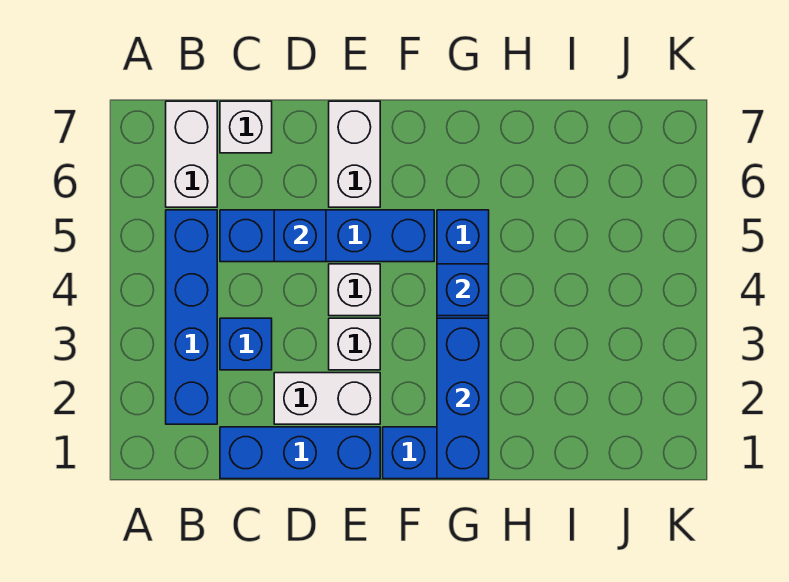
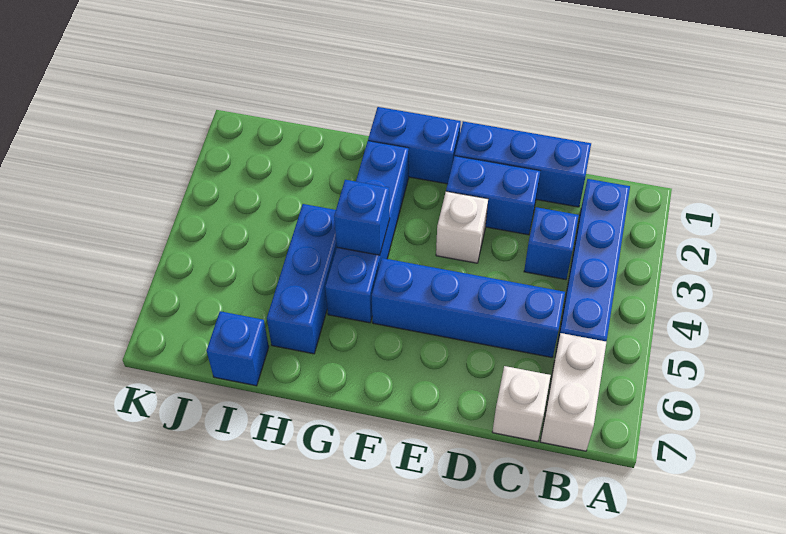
white brick D2:E2 level 1 -> blue brick D2:E2 level 1
blue brick D5 level 2 -> blue brick I7 level 1
white brick E4 level 1 -> none
white brick E6:E7 level 1 -> none
blue brick G1:G3 level 2 -> blue brick H4:H6 level 1

